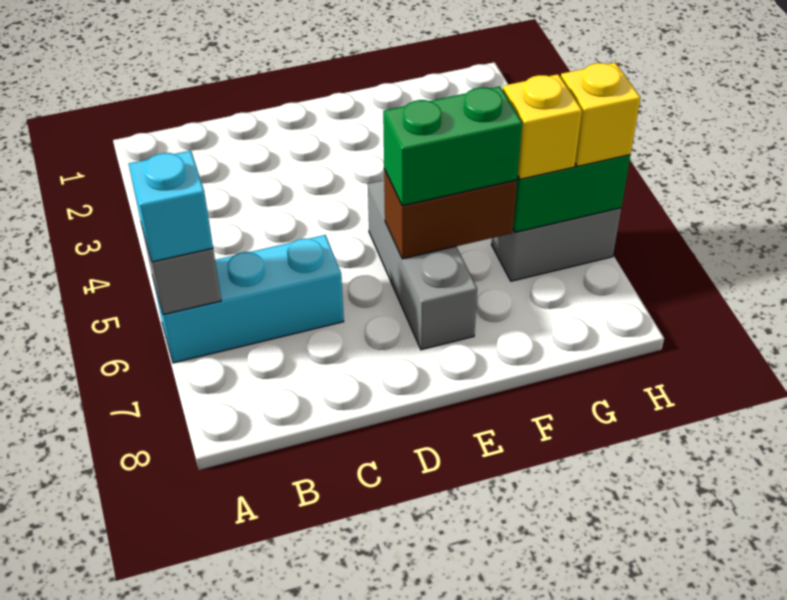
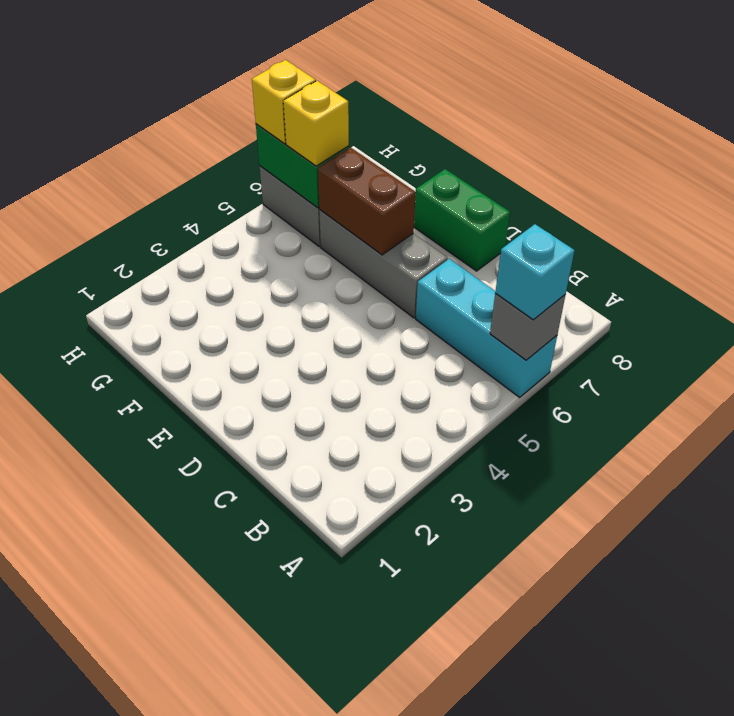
grey brick E5:E7 level 1 -> grey brick D6:F6 level 1
green brick E6:F6 level 3 -> green brick D8:E8 level 1

